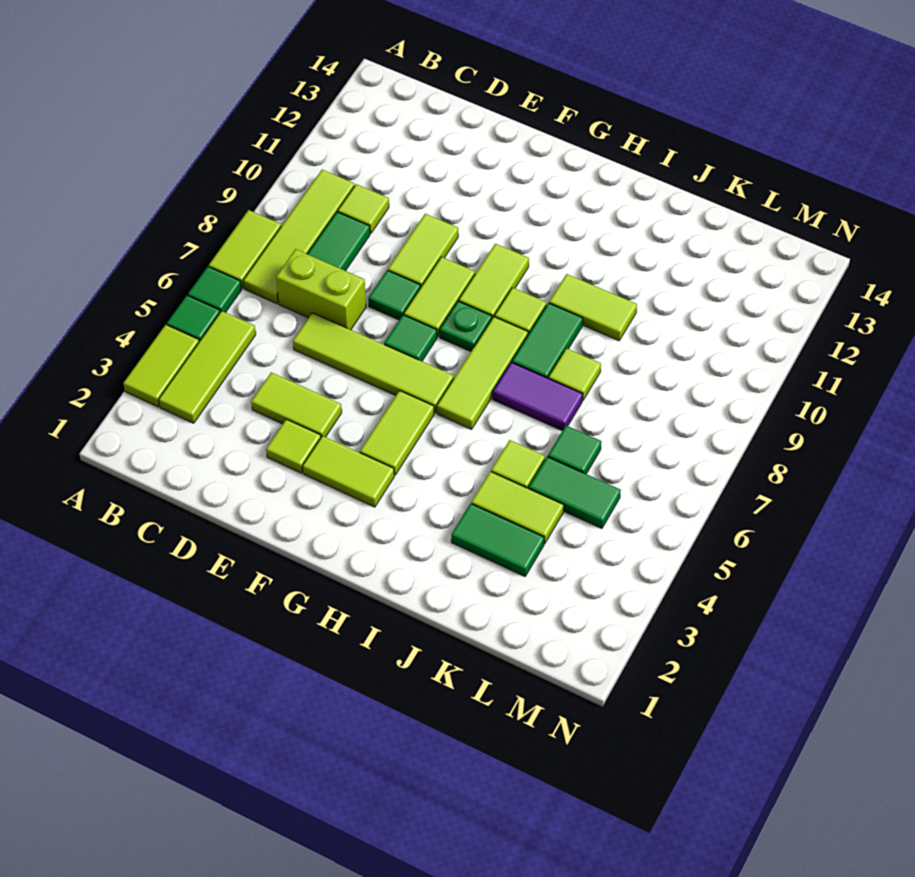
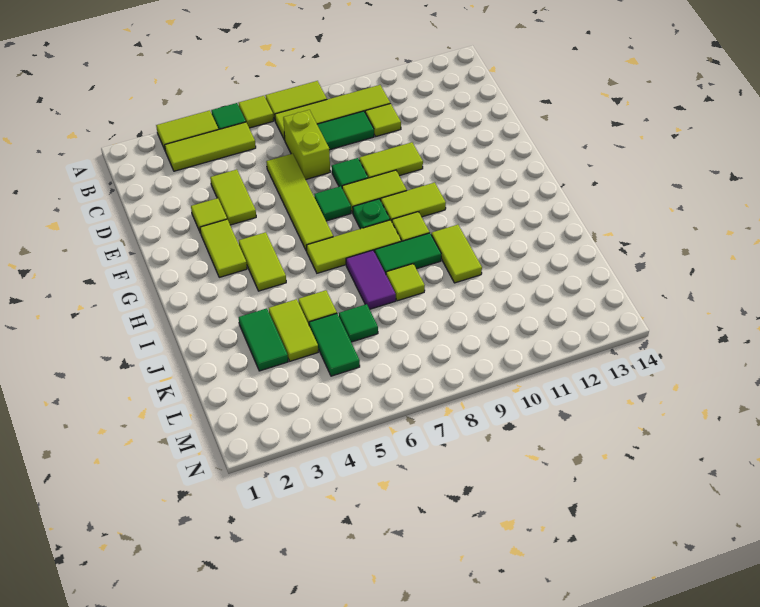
green tile A6 level 1 -> lime tile A6 level 1
lime tile G4:G5 level 1 -> lime tile G4:H4 level 1

